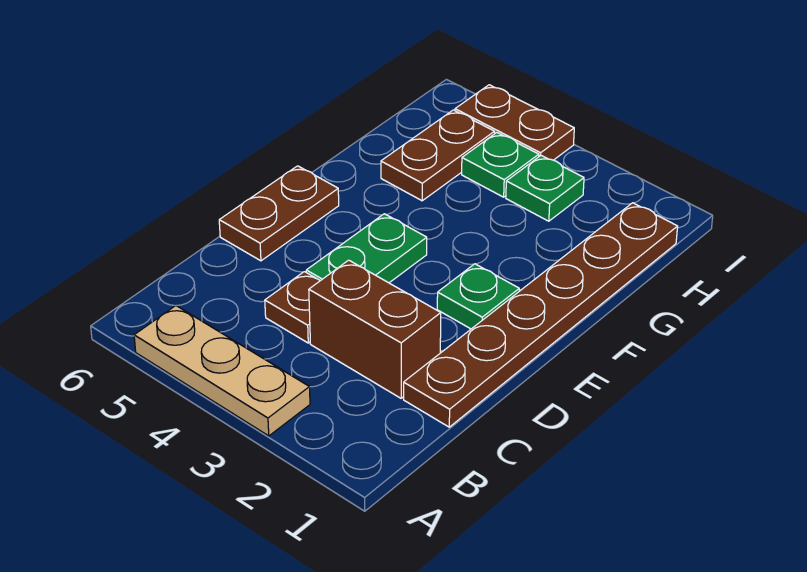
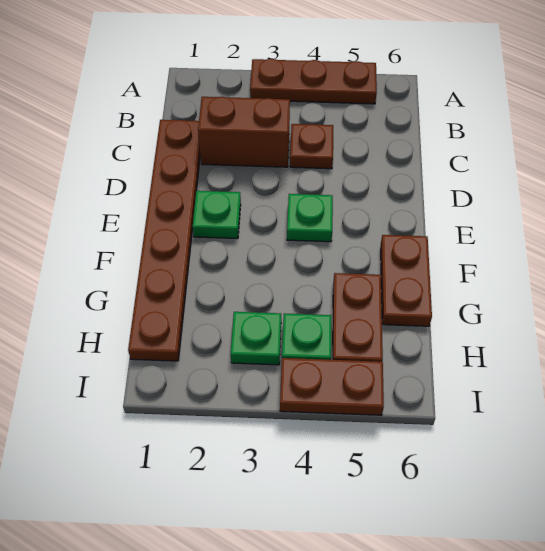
tan plate A3:A5 level 1 -> brown plate A3:A5 level 1
green plate D4:E4 level 1 -> green plate E4 level 1
brown plate D6:E6 level 1 -> brown plate F6:G6 level 1

